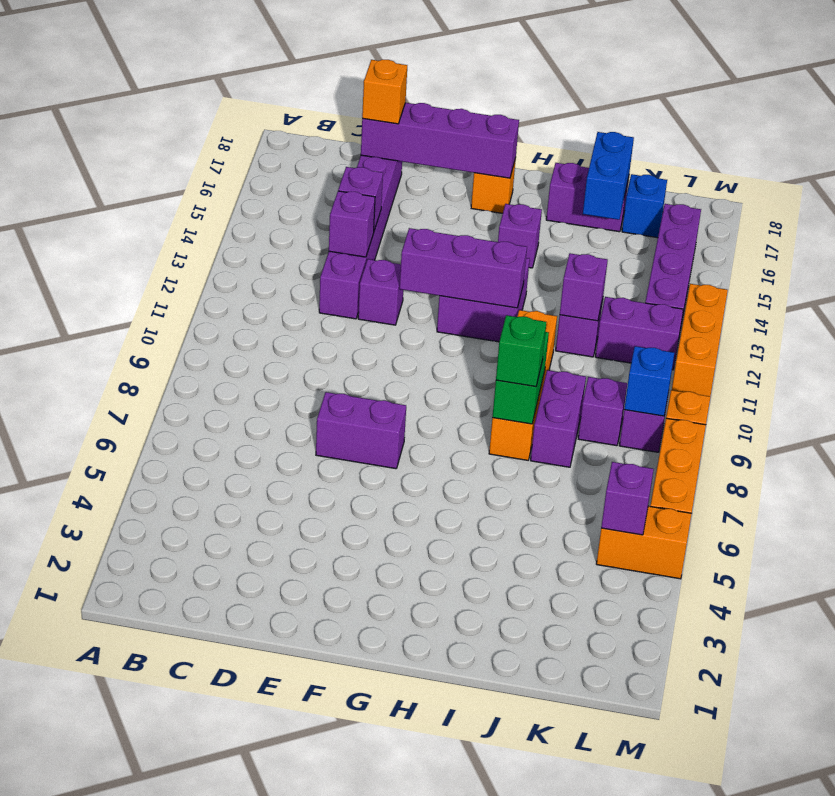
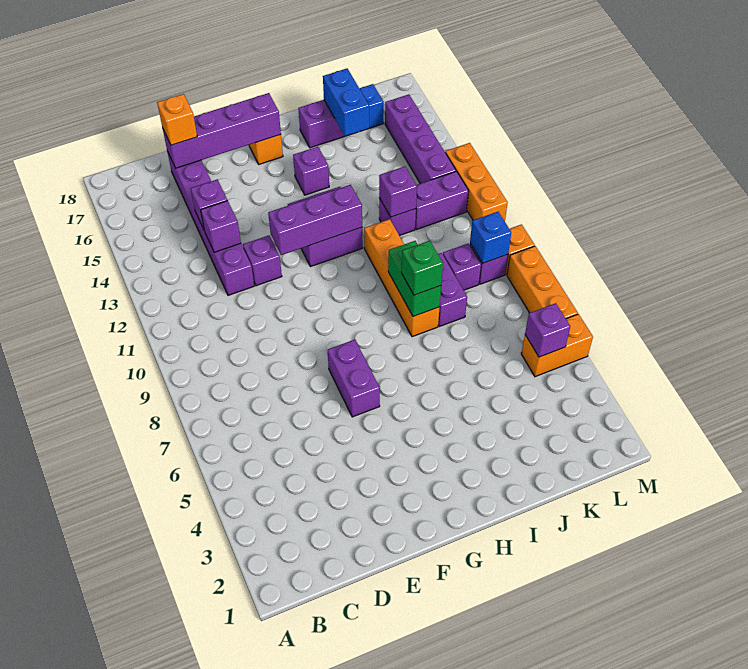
purple brick E7:F7 level 1 -> purple brick F6:F7 level 1

